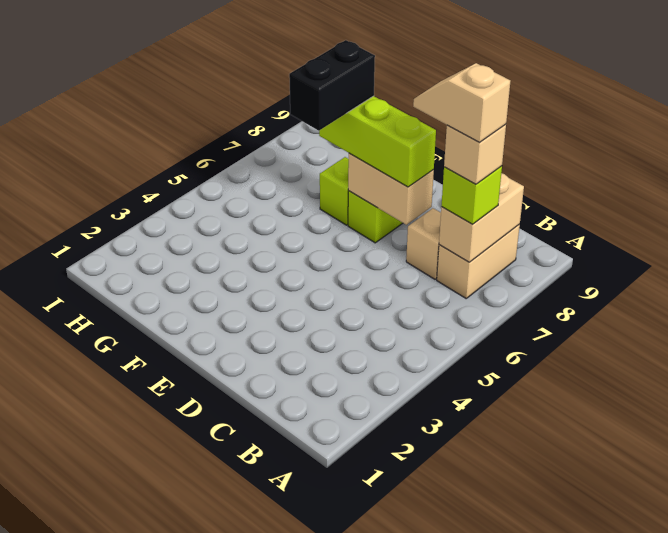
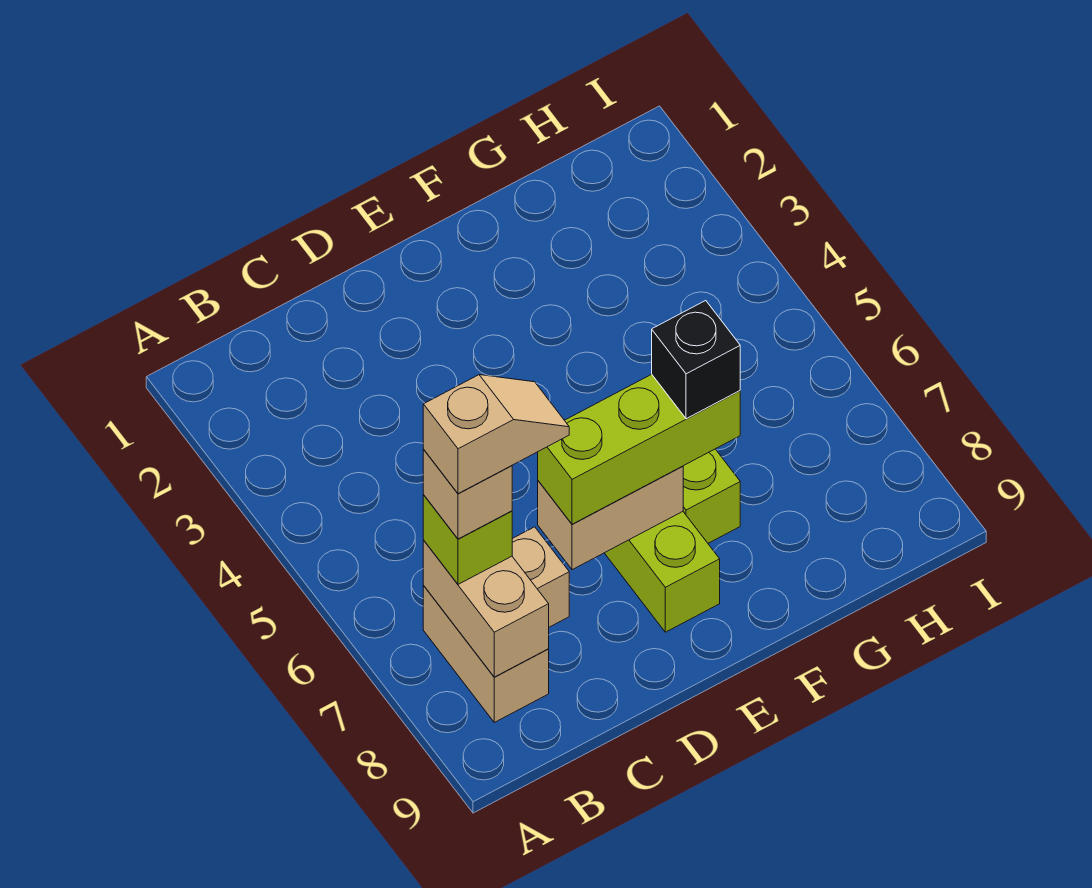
black brick F6:F7 level 4 -> black brick F7 level 4

